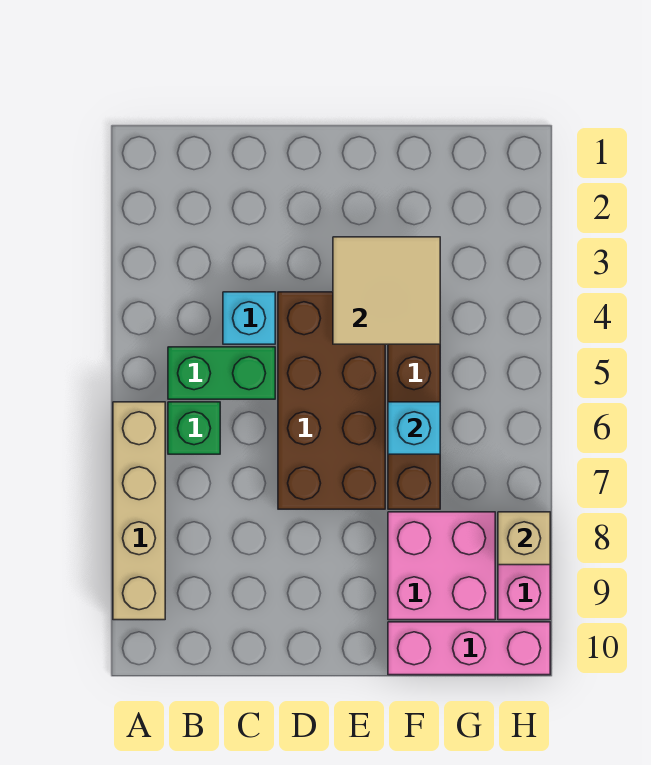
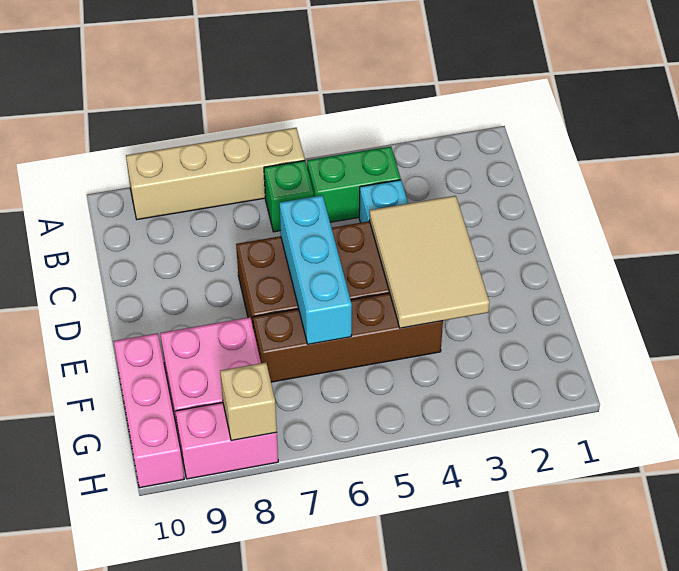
green brick B5:C5 level 1 -> green brick B4:B5 level 1
tan tile E3:F4 level 2 -> tan tile D3:F4 level 2
cyan brick F6 level 2 -> cyan brick D6:F6 level 2

